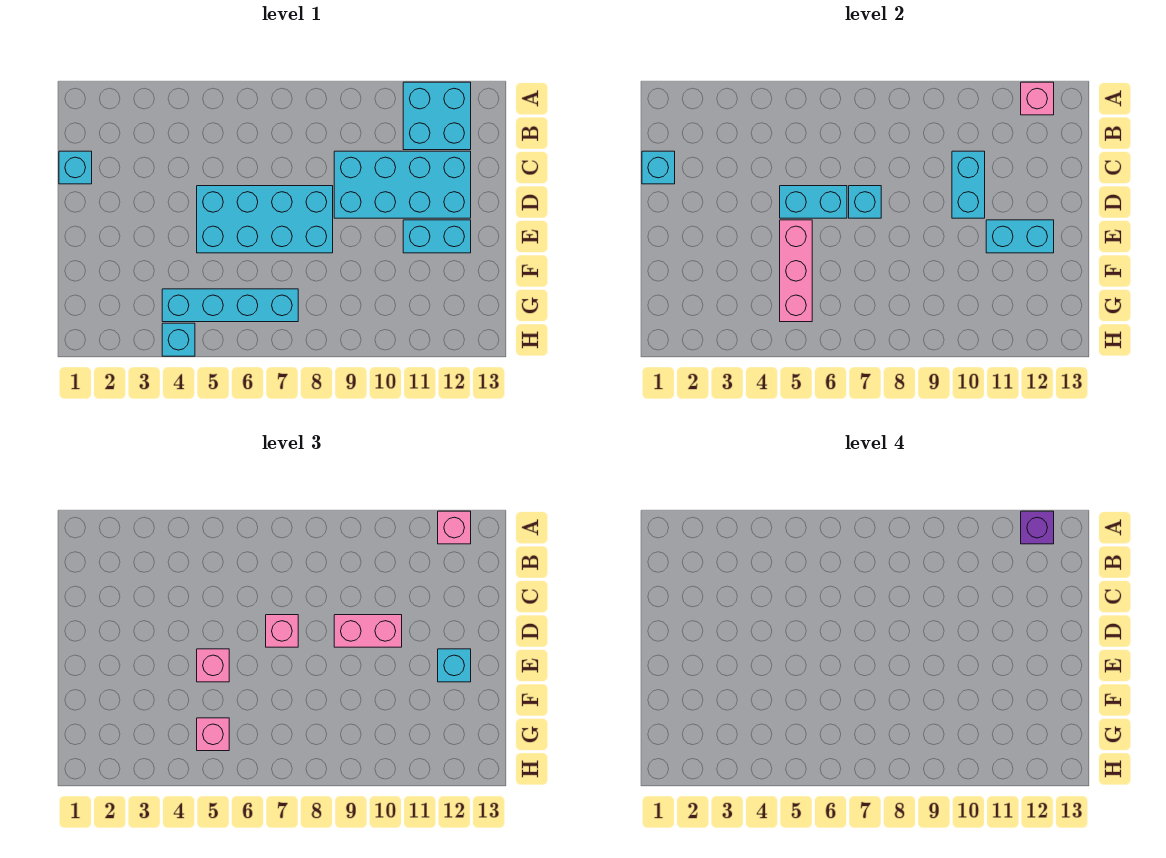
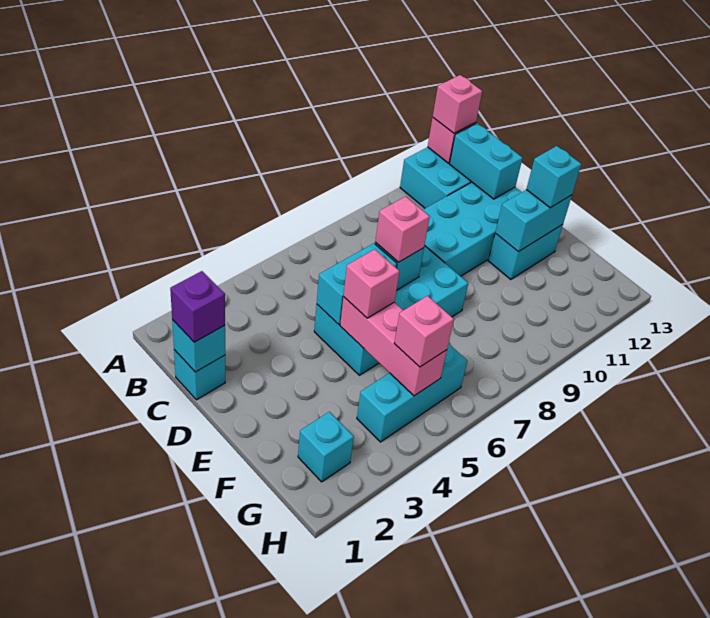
purple brick A12 level 4 -> purple brick C1 level 3
cyan brick C10:D10 level 2 -> cyan brick B12:C12 level 2
pink brick D9:D10 level 3 -> none
cyan brick G4:G7 level 1 -> cyan brick G4:G6 level 1
cyan brick H4 level 1 -> cyan brick G2 level 1

